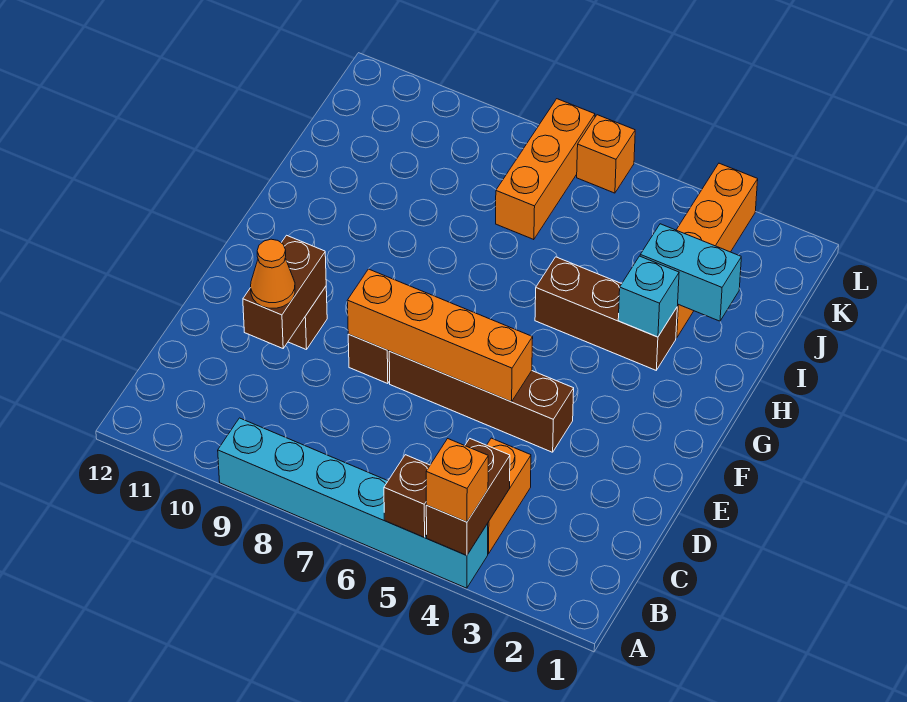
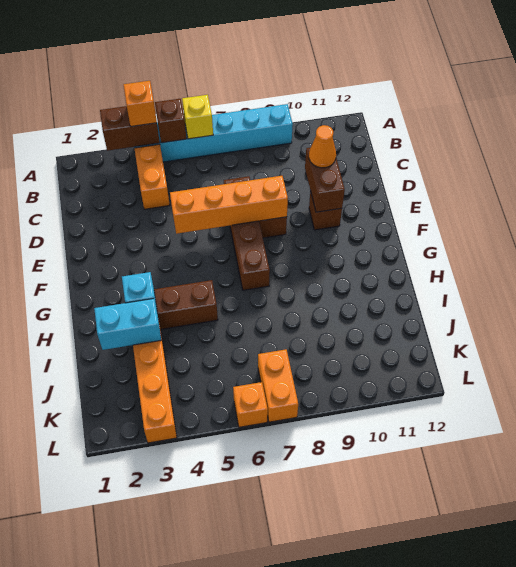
brown brick A4:B4 level 2 -> brown brick A3:A4 level 2
none -> yellow brick A6 level 2
brown brick E4:E7 level 1 -> brown brick D7:G7 level 1
orange brick J7:L7 level 1 -> orange brick K7:L7 level 1

